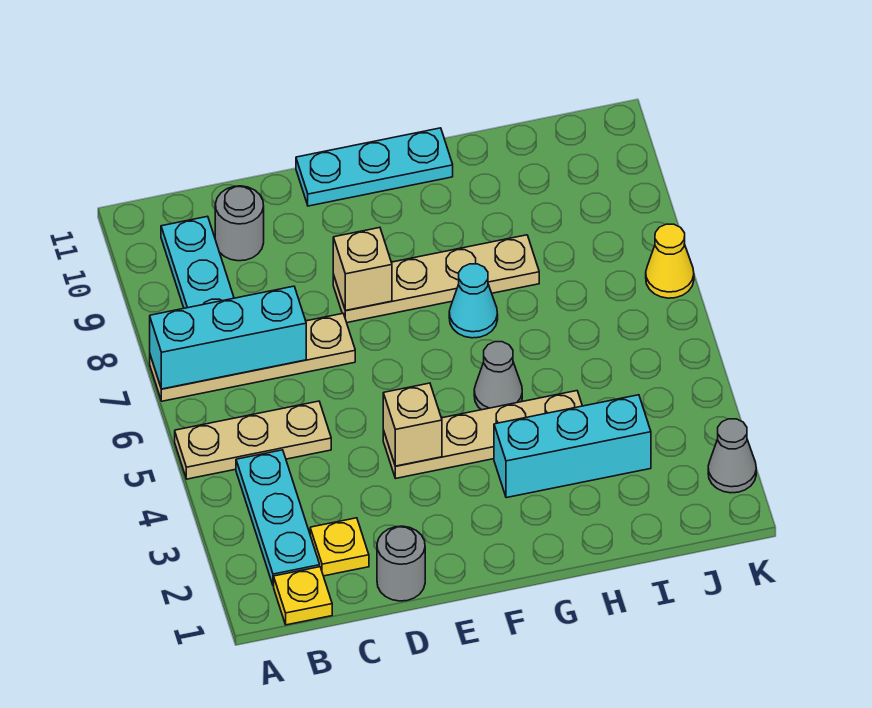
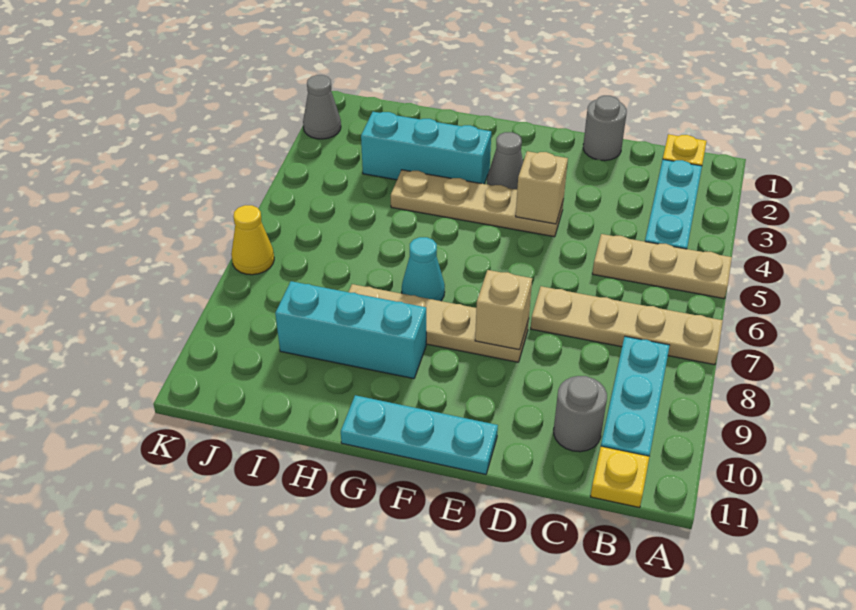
cyan brick A7:C7 level 2 -> cyan brick G9:I9 level 1
yellow plate C2 level 1 -> yellow plate B11 level 1
grey cone G5 level 1 -> grey cone F3 level 1

